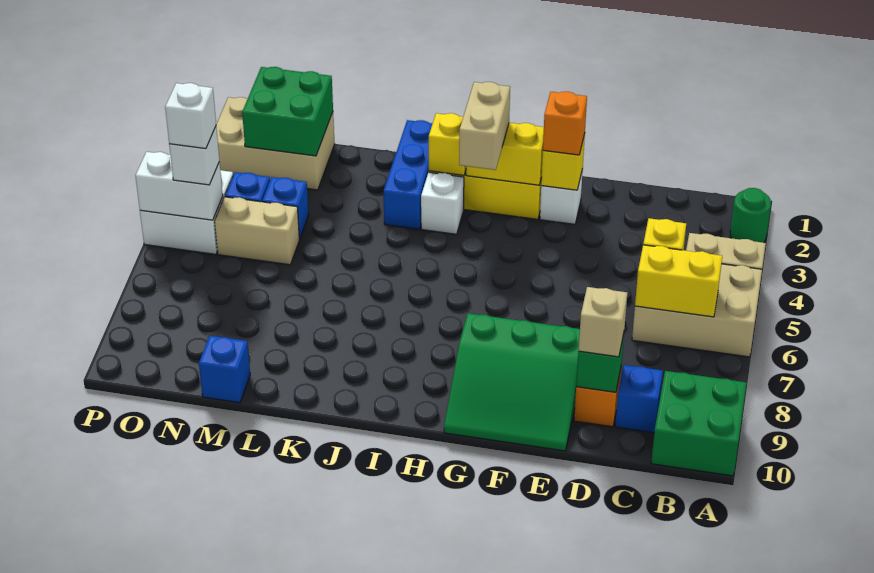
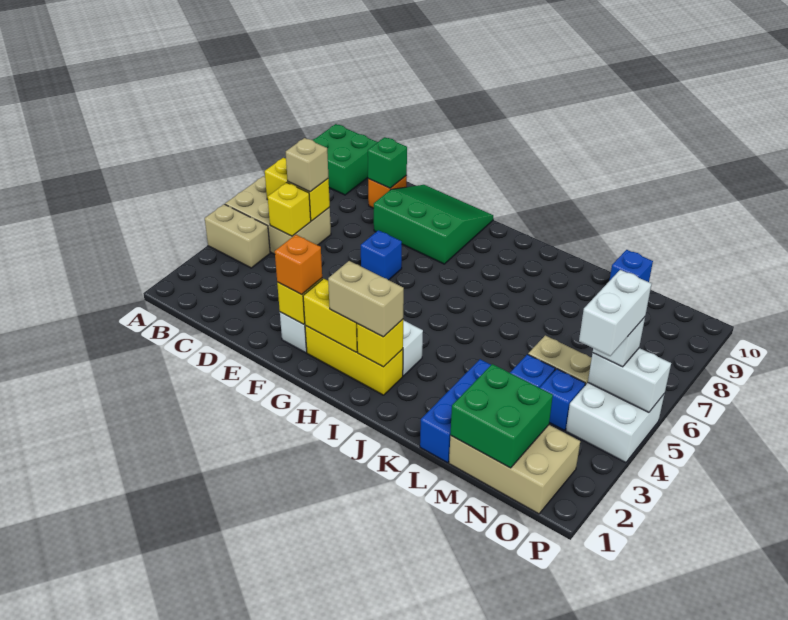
green round brick A2 level 1 -> none
blue brick C9 level 1 -> blue brick F6 level 1
tan brick D9 level 3 -> tan brick C6 level 3
tan brick H2:H3 level 3 -> tan brick H2:I2 level 3
blue brick J1:J3 level 1 -> blue brick L1:L3 level 1
white brick O5 level 4 -> white brick O4:O5 level 4

